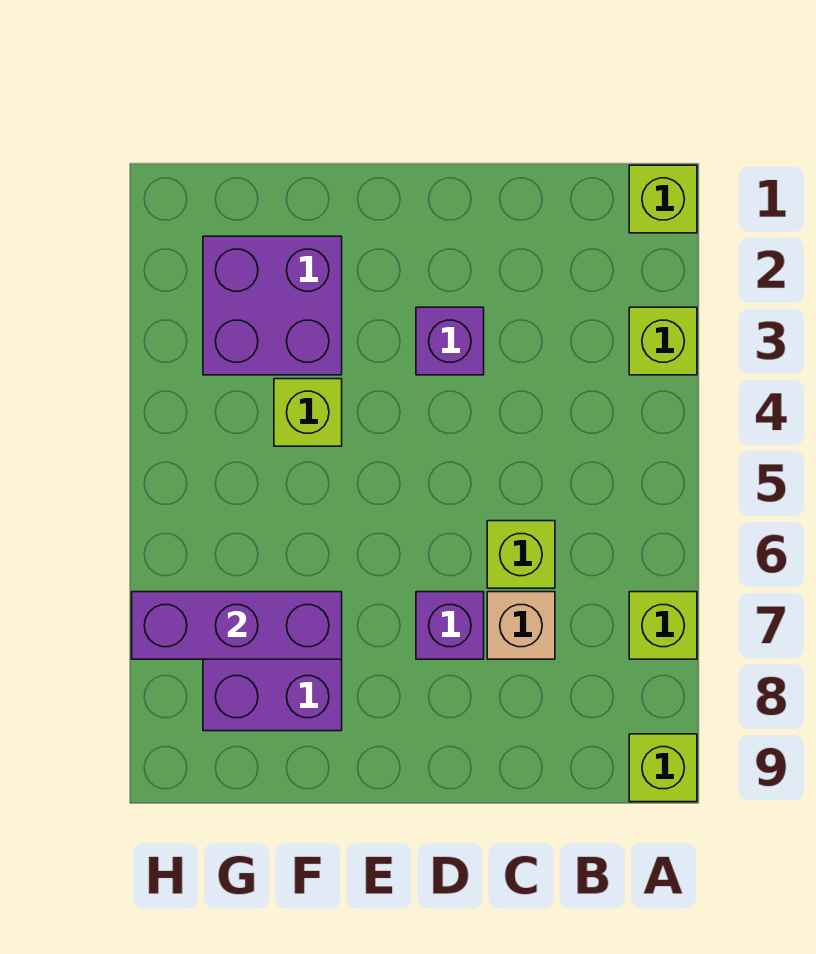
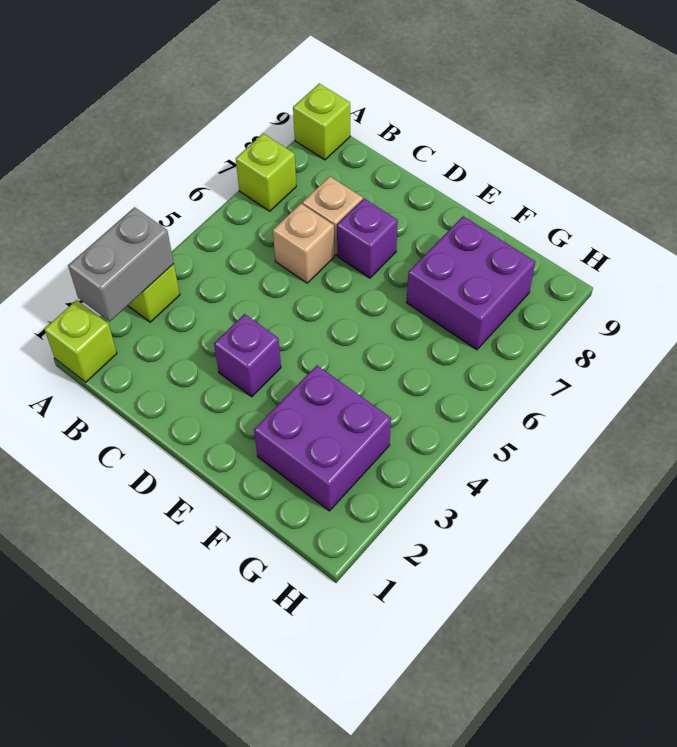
none -> grey brick A2:A3 level 2
lime brick C6 level 1 -> tan brick C6 level 1
lime brick F4 level 1 -> none
purple brick F7:H7 level 2 -> none

